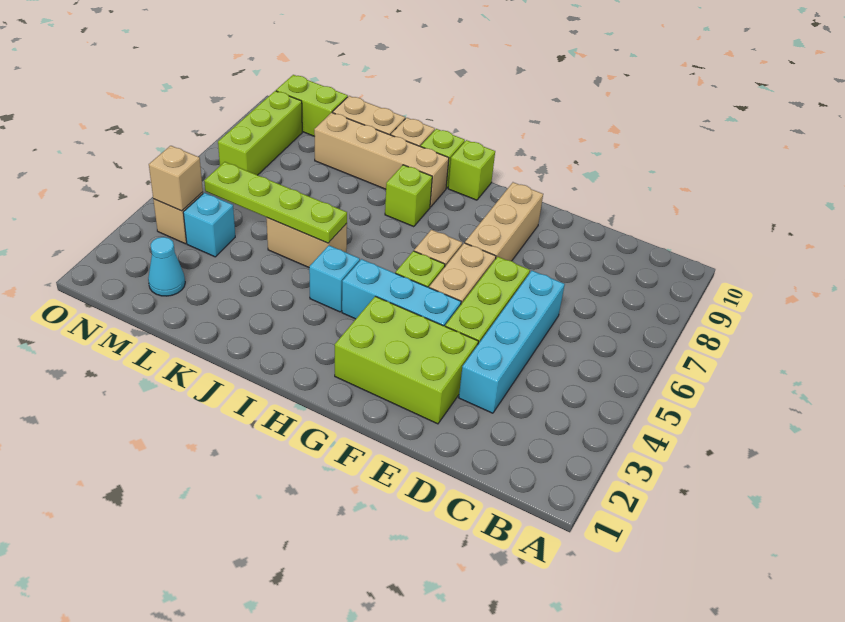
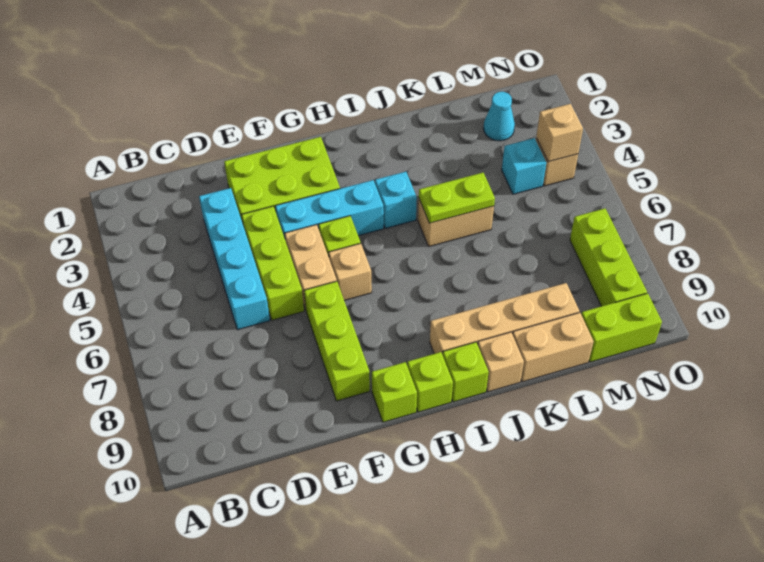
tan brick F7:F9 level 1 -> lime brick F7:F9 level 1
lime brick I8 level 1 -> lime brick G10 level 1
lime plate J5:M5 level 2 -> lime plate J5:K5 level 2

